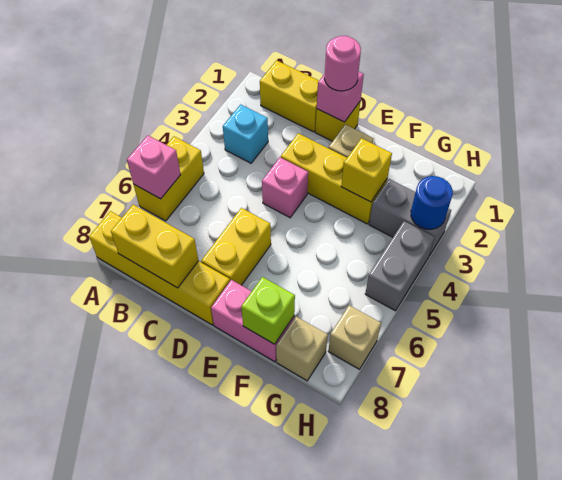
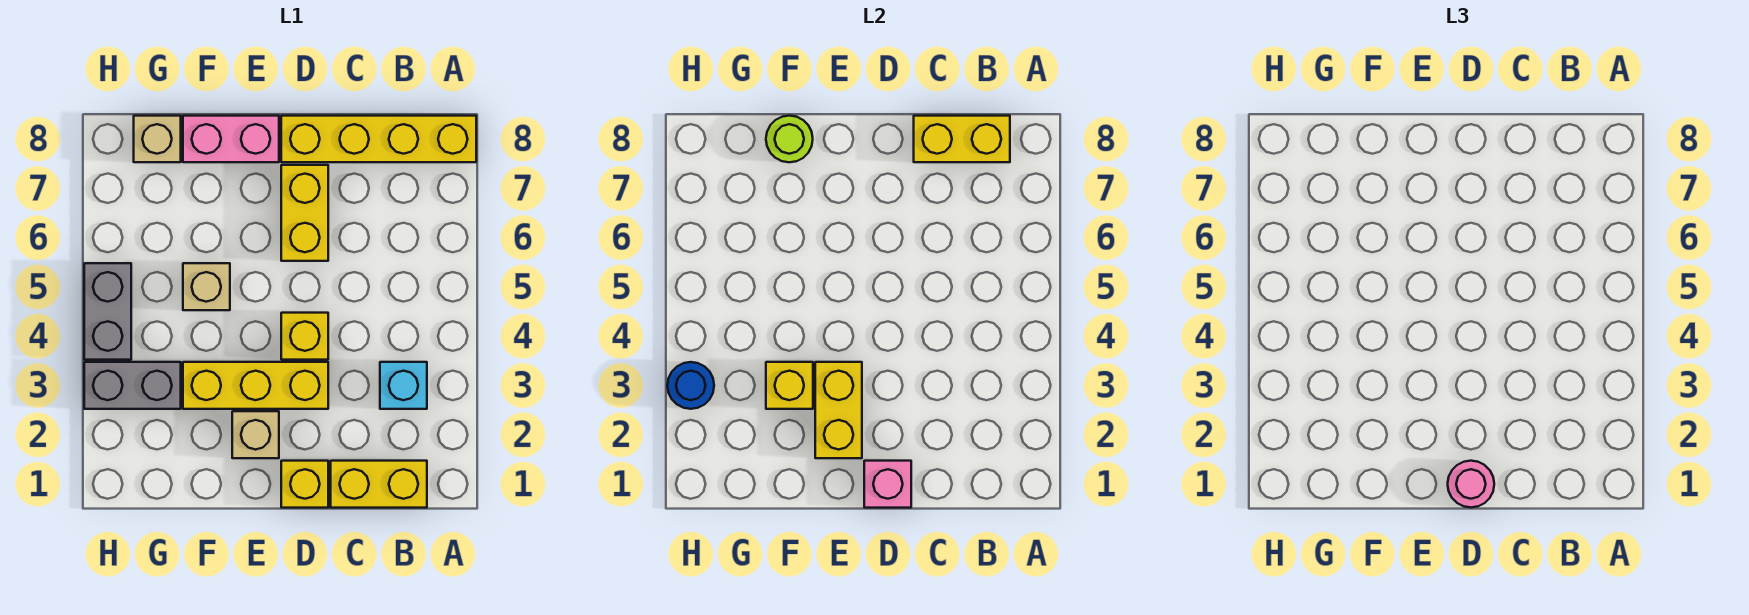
yellow brick A5:A6 level 1 -> yellow brick E2:E3 level 2
pink brick A6 level 2 -> none
pink brick D4 level 1 -> yellow brick D4 level 1
lime brick F8 level 2 -> lime round brick F8 level 2
tan brick H7 level 1 -> tan brick F5 level 1

